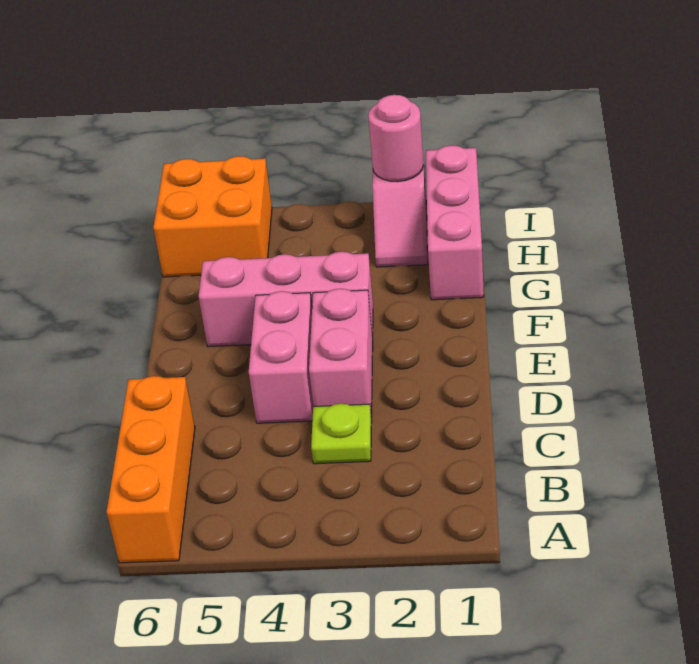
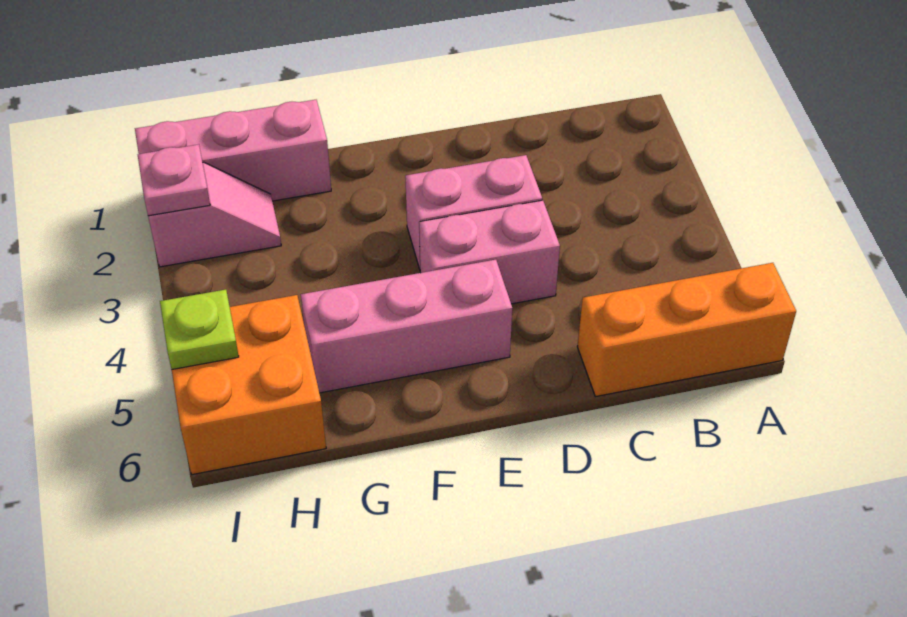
lime plate C3 level 1 -> lime plate I5 level 2
pink brick F3:F5 level 1 -> pink brick E5:G5 level 1
pink round brick I2 level 2 -> pink plate I2 level 2

